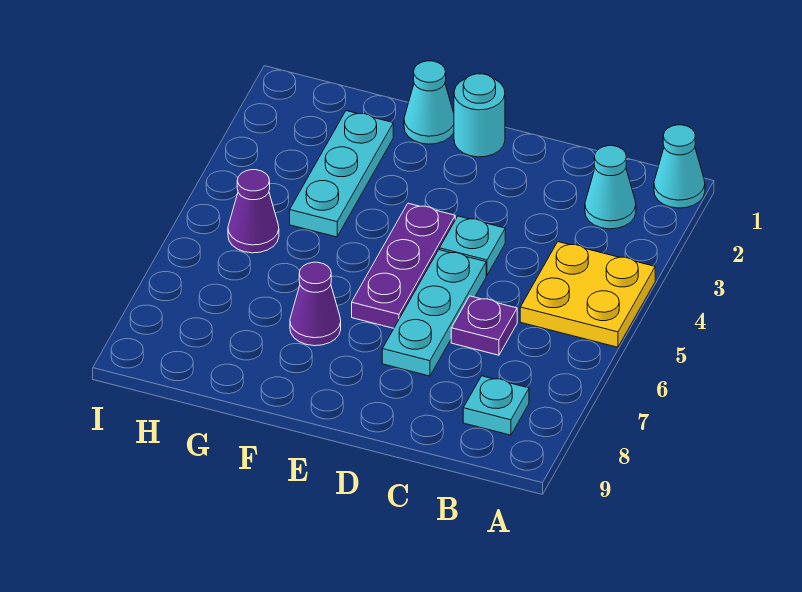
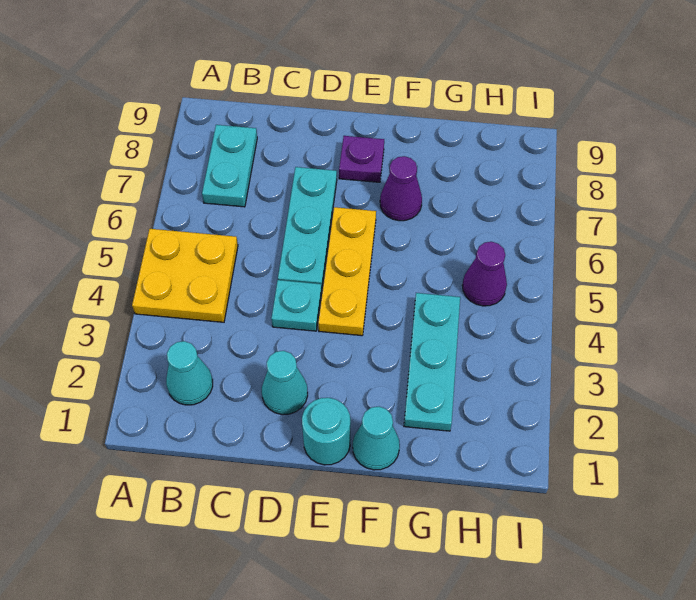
cyan cone A1 level 1 -> cyan cone D2 level 1
cyan plate B8 level 1 -> cyan plate B7:B8 level 1
purple plate C6 level 1 -> purple plate E8 level 1
purple plate E4:E6 level 1 -> yellow plate E4:E6 level 1

